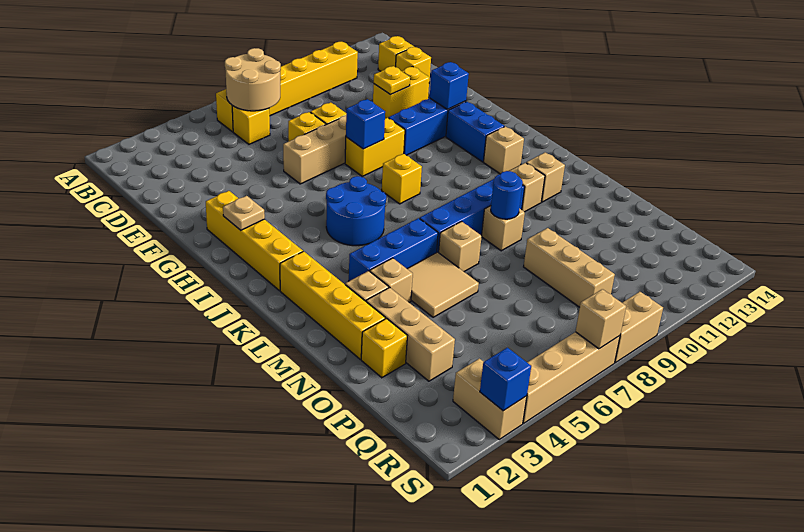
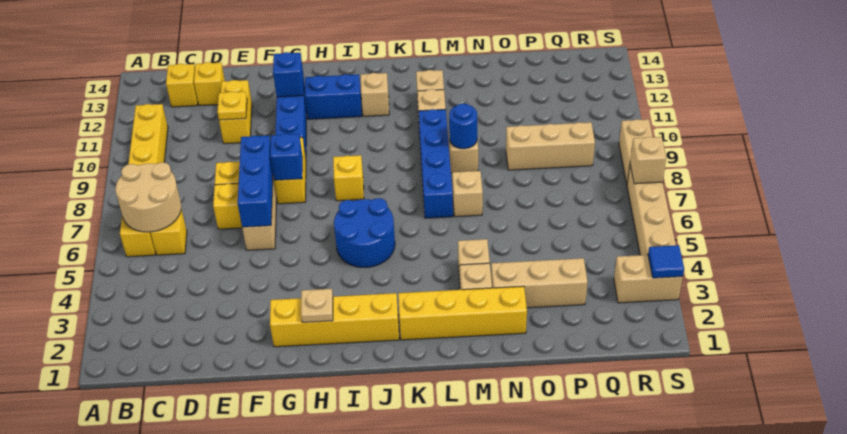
blue brick L4:L6 level 1 -> blue brick F6:F8 level 2
tan tile M5:N6 level 1 -> none
yellow brick O2 level 1 -> none
blue brick S3 level 2 -> blue tile S3 level 2

